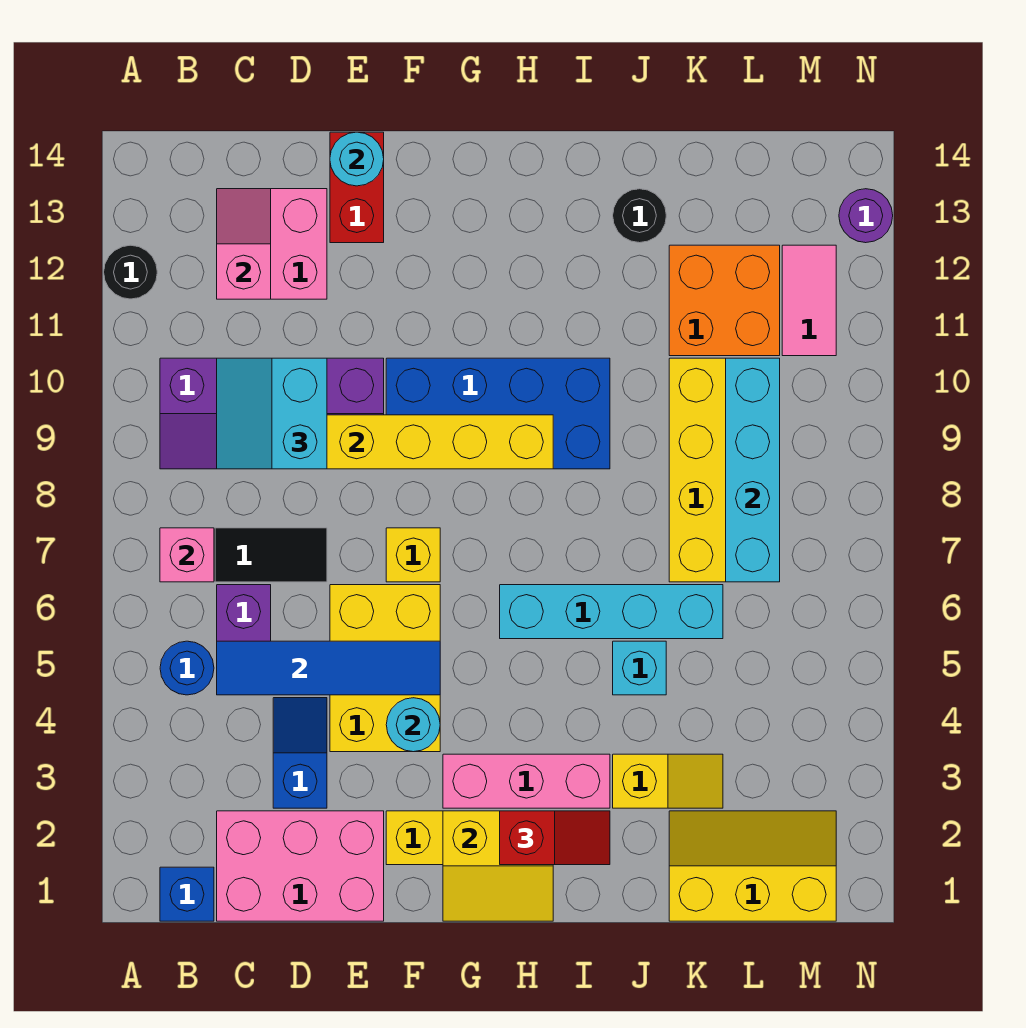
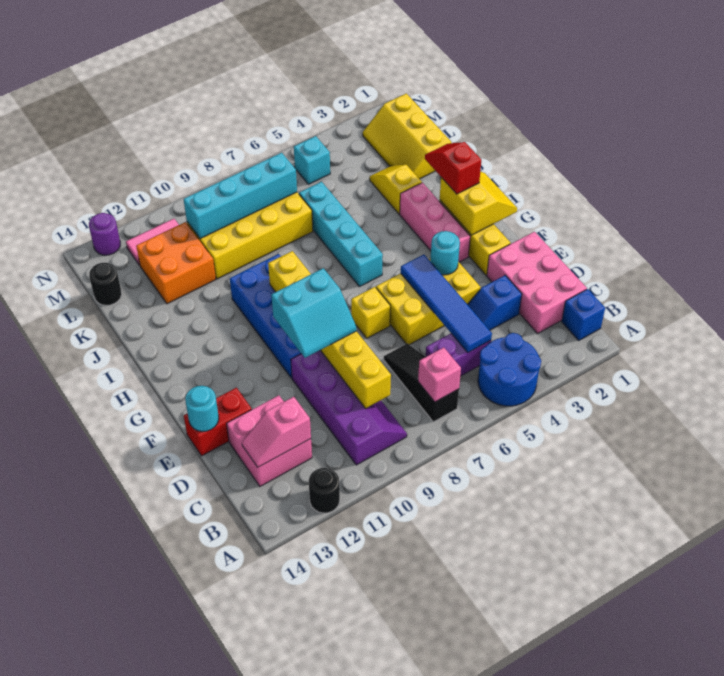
blue round brick B5 level 1 -> blue round brick A4:B5 level 1
cyan slope C9:D10 level 3 top D -> cyan slope E9:F10 level 3 top F
cyan brick J5 level 1 -> cyan brick M5 level 1
black round brick J13 level 1 -> black round brick L14 level 1

